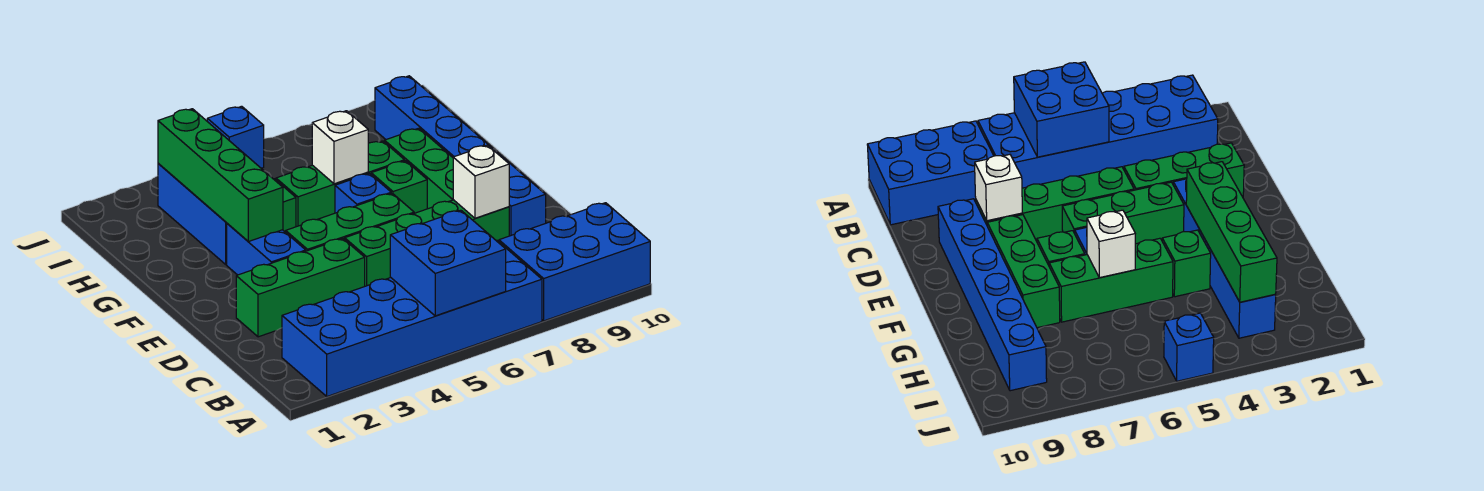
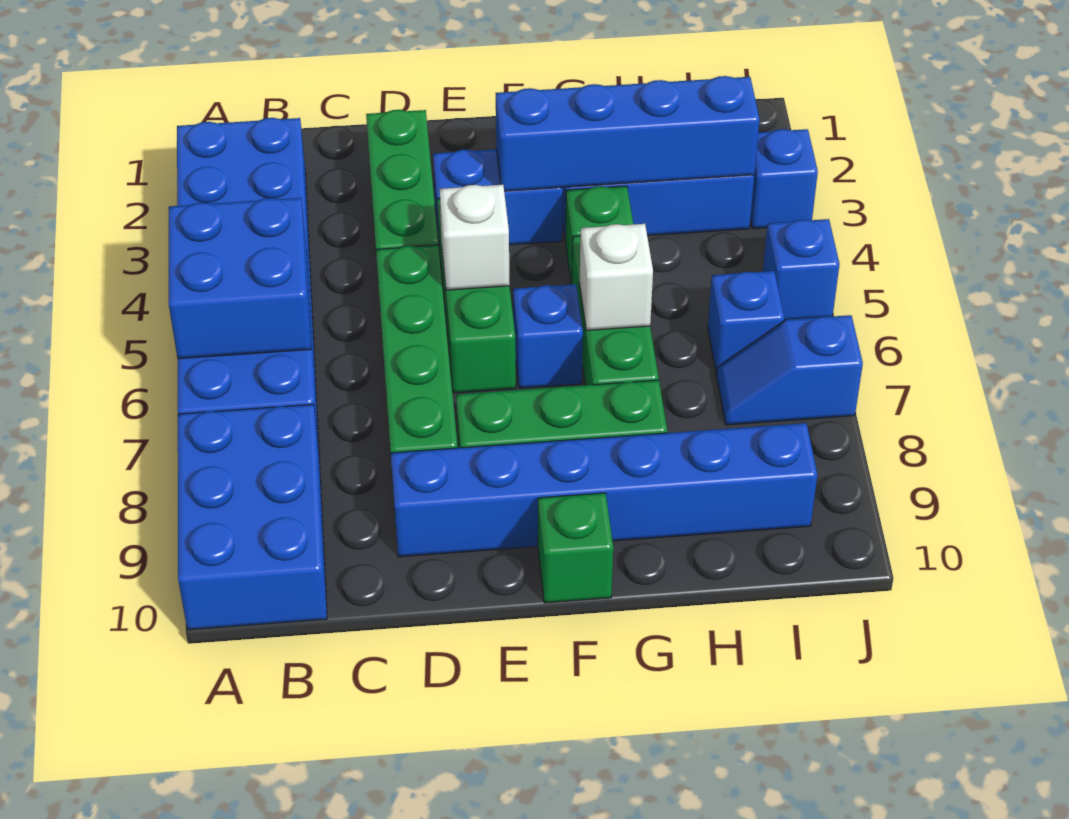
white brick D8 level 2 -> white brick E5 level 2
green brick F3:I3 level 2 -> blue brick F3:I3 level 2
green brick F7 level 1 -> green brick F10 level 1
none -> blue brick I6 level 1
none -> blue slope I7:J7 level 1 top J
none -> blue brick J3 level 1

